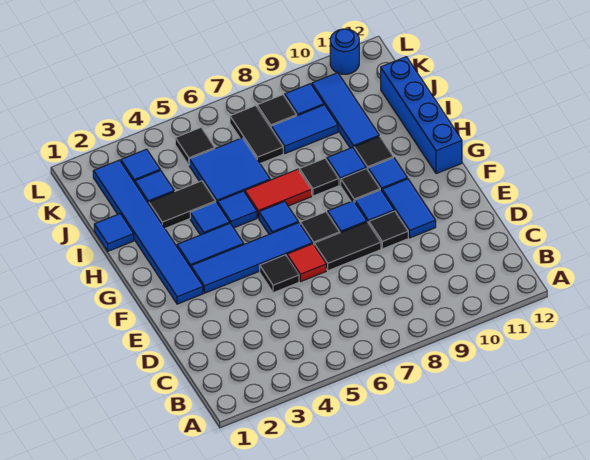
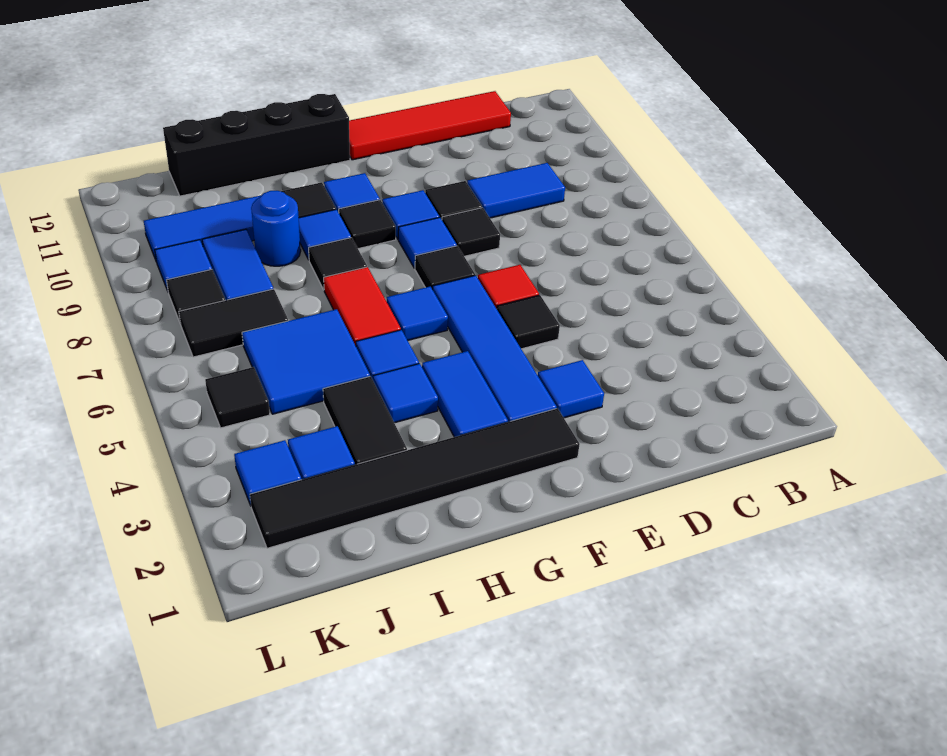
none -> red tile C12:F12 level 1
black tile E7:E8 level 1 -> black tile E8 level 1
blue tile E10:F10 level 1 -> blue tile C9:D9 level 1
blue tile F2:K2 level 1 -> black tile F2:K2 level 1
blue brick G12:J12 level 1 -> black brick G12:J12 level 1
blue tile I1 level 1 -> blue tile E3 level 1
blue round brick L11 level 1 -> blue round brick I9 level 1

